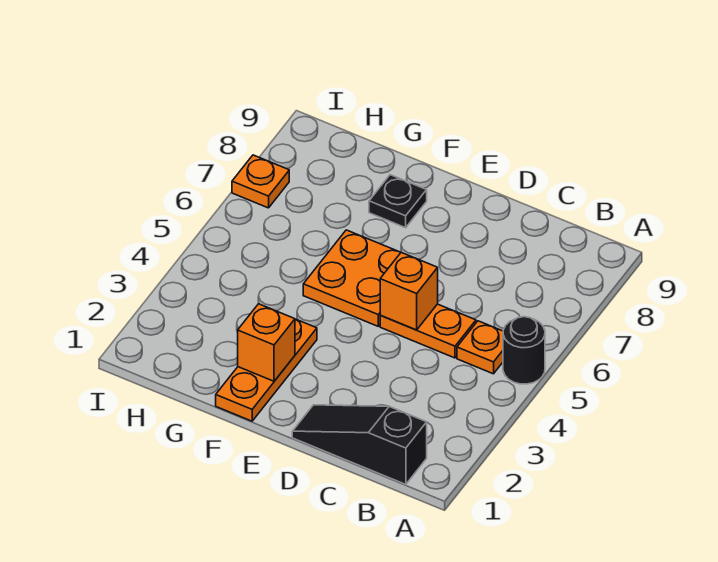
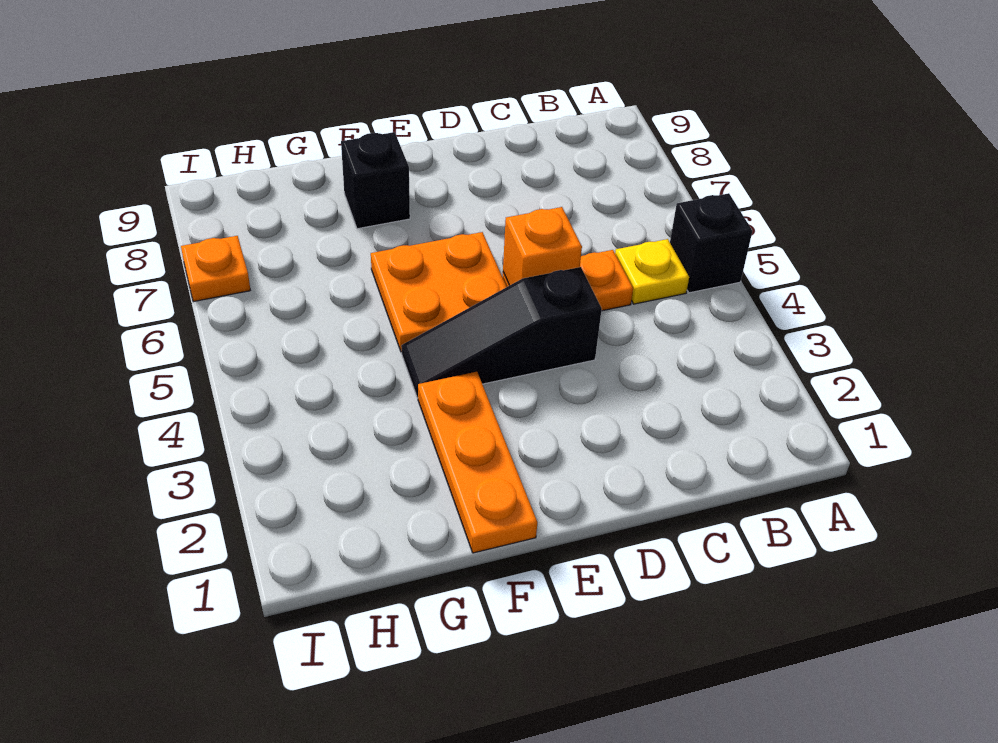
black round brick A5 level 1 -> black brick A5 level 1
black slope B1:D1 level 1 top B -> black slope D4:F4 level 1 top D
orange plate B5 level 1 -> yellow plate B5 level 1
orange brick F2 level 2 -> none
black plate F8 level 1 -> black brick F8 level 1

